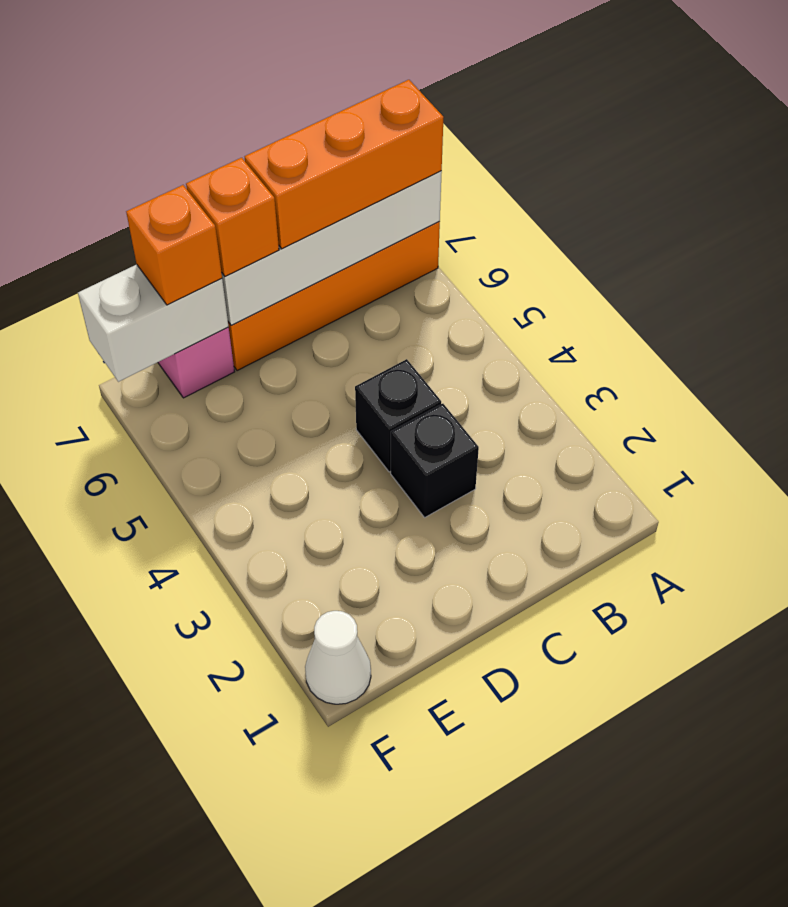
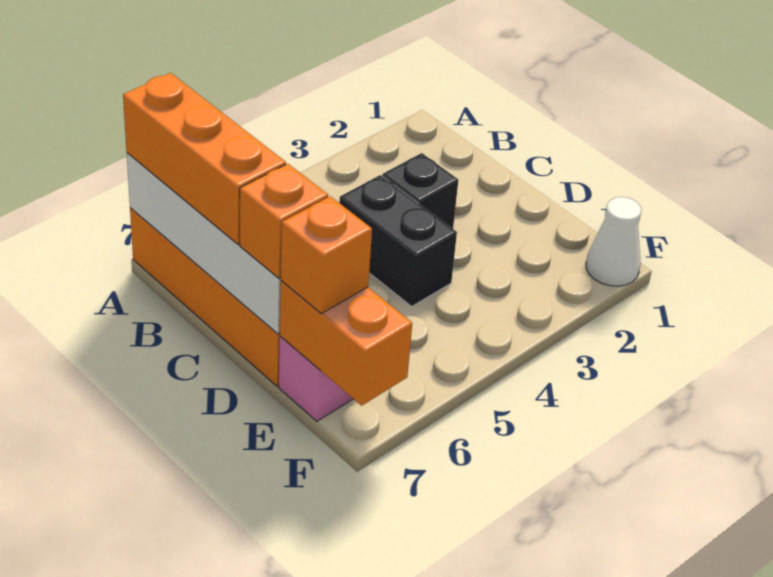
black brick C4 level 1 -> black brick C4:D4 level 1
white brick E7:F7 level 2 -> orange brick E7:F7 level 2

